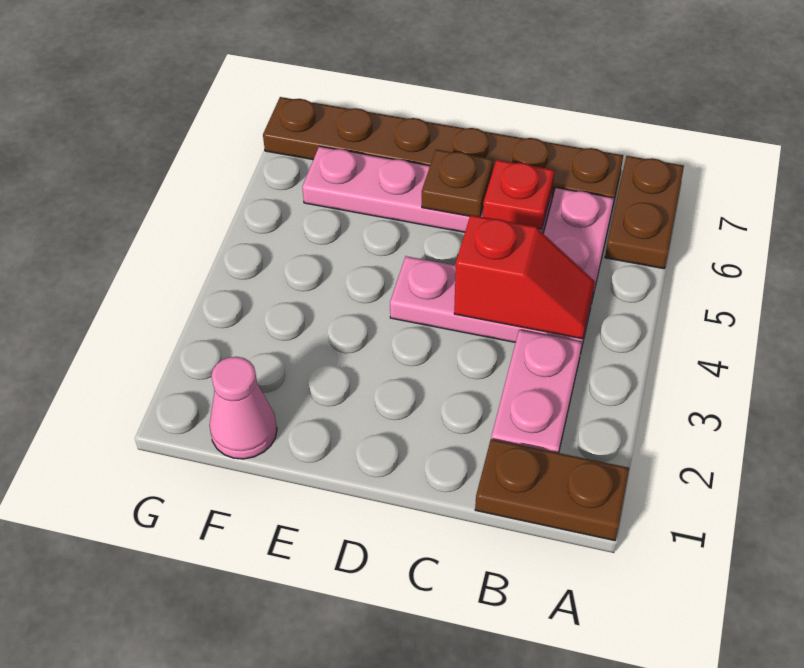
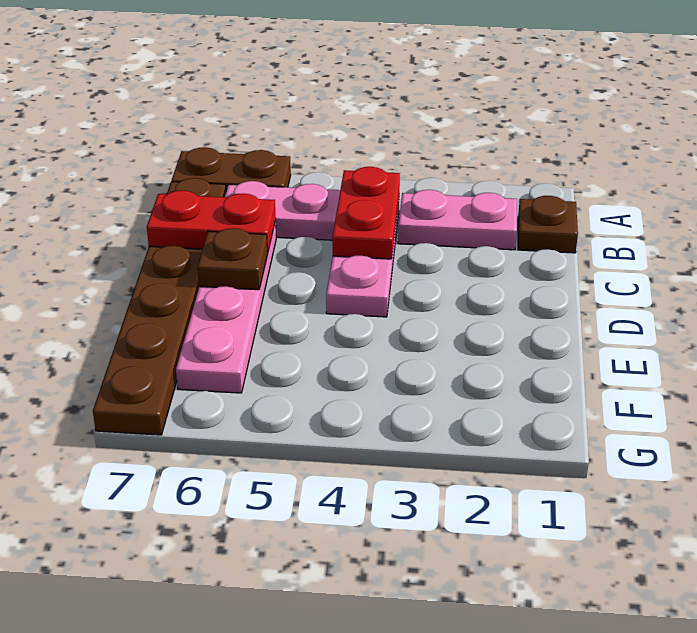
brown plate A1:B1 level 1 -> brown plate B1 level 1
red slope B4:C4 level 2 top C -> red plate B4:C4 level 2
red plate C6 level 2 -> red plate C6:C7 level 2
pink cone F1 level 1 -> none

